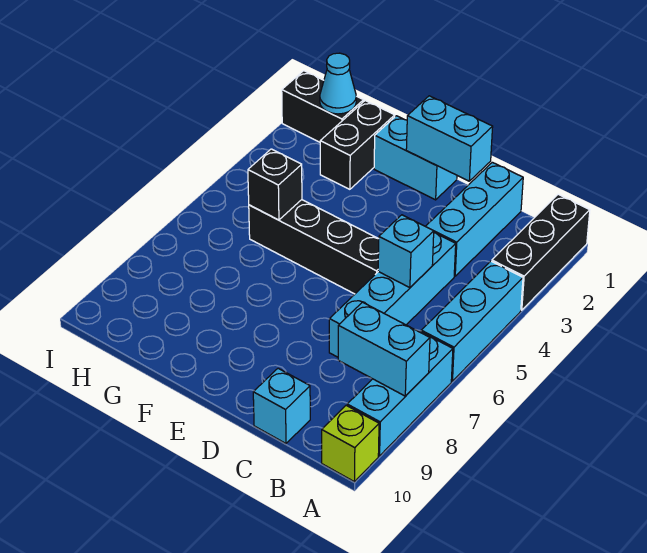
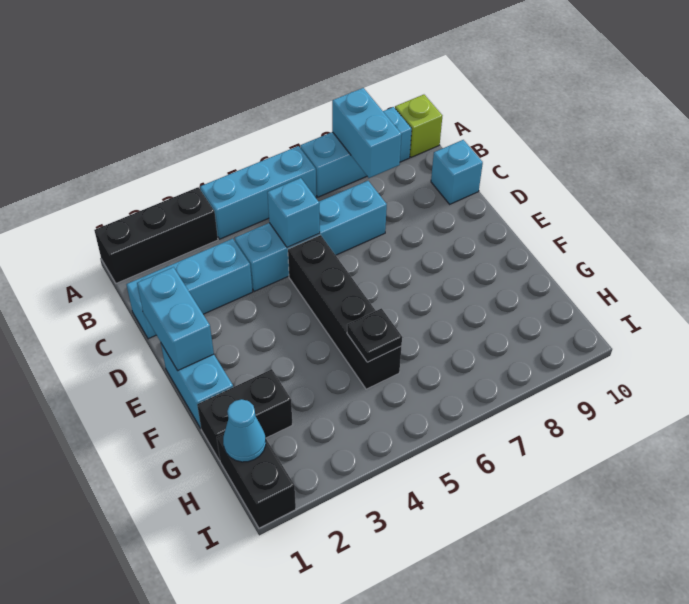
black brick G5 level 2 -> black plate G5 level 2

